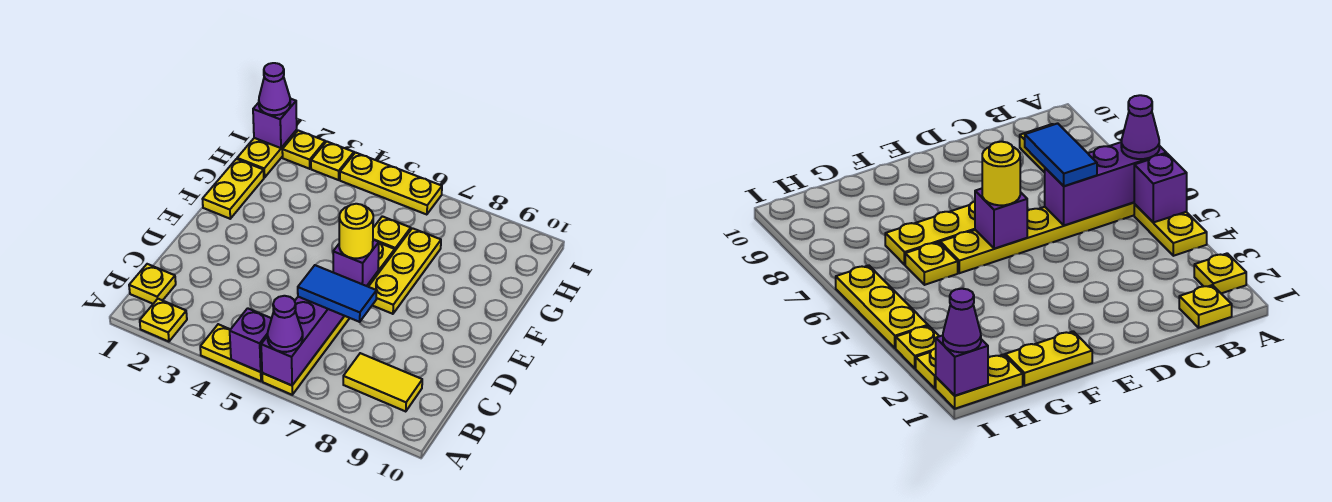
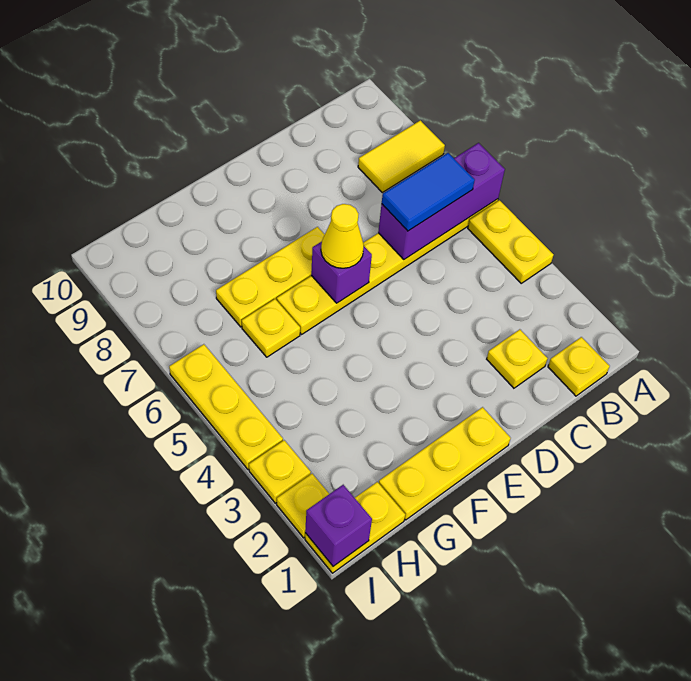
yellow plate A2 level 1 -> yellow plate C2 level 1
purple brick A5 level 2 -> none
purple cone A6 level 3 -> none
yellow tile B8:B9 level 1 -> yellow tile A8:B8 level 1
blue tile C6:C7 level 3 -> blue tile B6:C6 level 3
yellow round brick E6 level 3 -> yellow cone E6 level 3
yellow plate F1:G1 level 1 -> yellow plate E1:G1 level 1
purple cone I1 level 3 -> none

